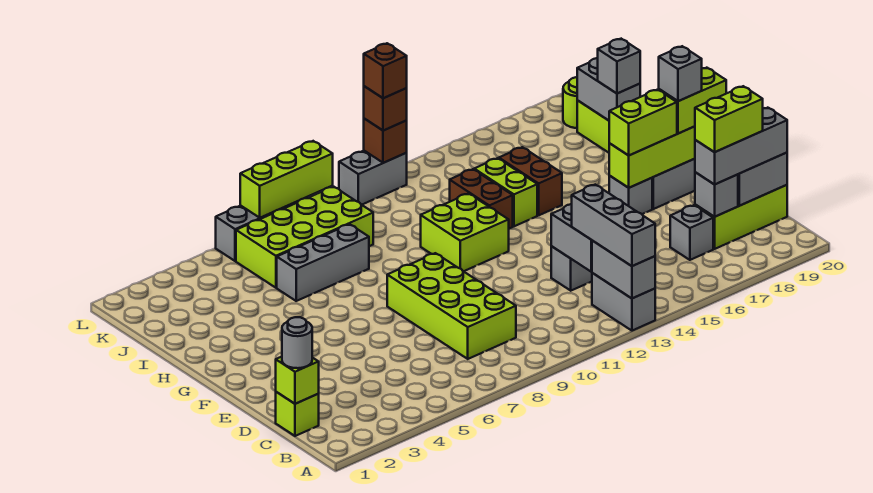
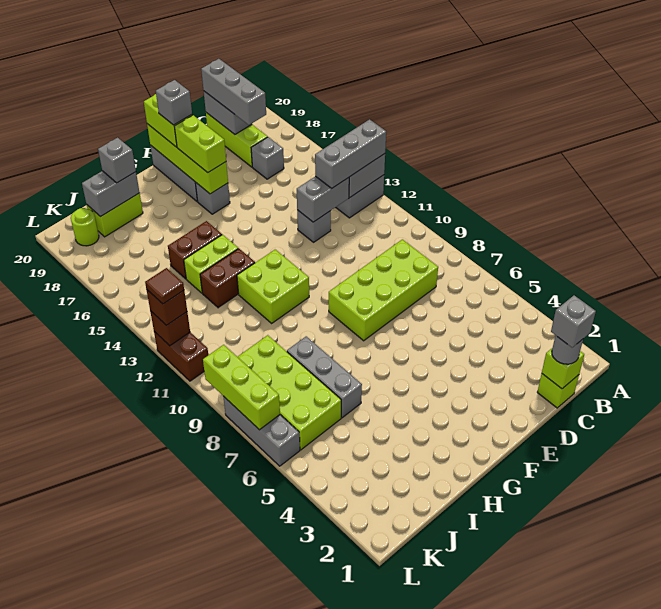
grey brick C18 level 2 -> grey brick C1 level 4
lime brick C18:C19 level 4 -> none
grey brick L11:L12 level 1 -> brown brick L11:L12 level 1
brown brick L12 level 4 -> brown tile L12 level 4

